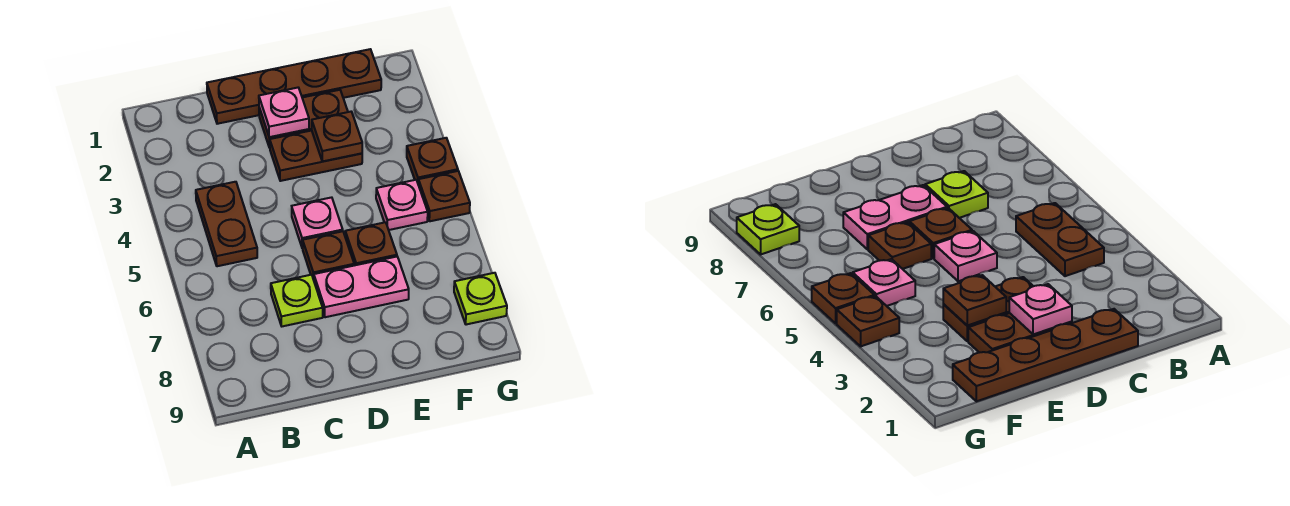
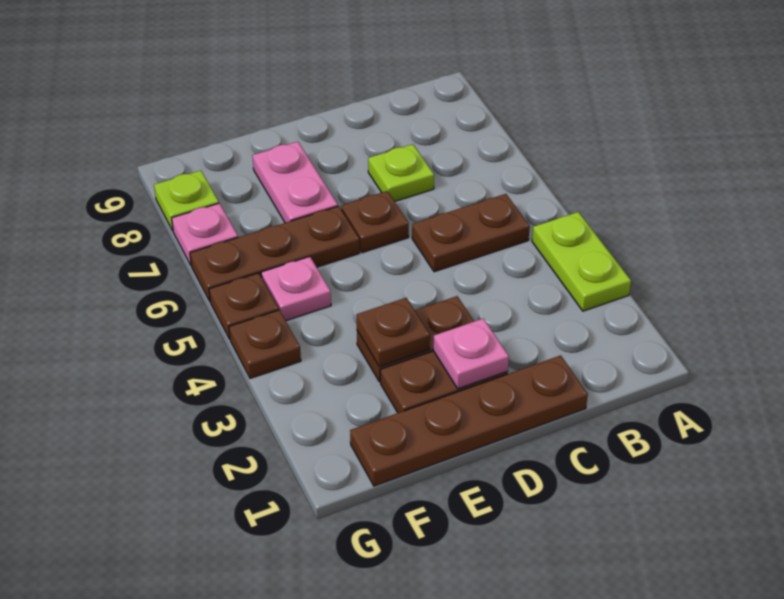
none -> lime plate A3:A4 level 1
brown plate B4:B5 level 1 -> brown plate B5:C5 level 1
pink plate D5 level 1 -> pink plate G7 level 1
pink plate D7:E7 level 1 -> pink plate E7:E8 level 1
brown plate E6 level 1 -> brown plate E6:G6 level 1

